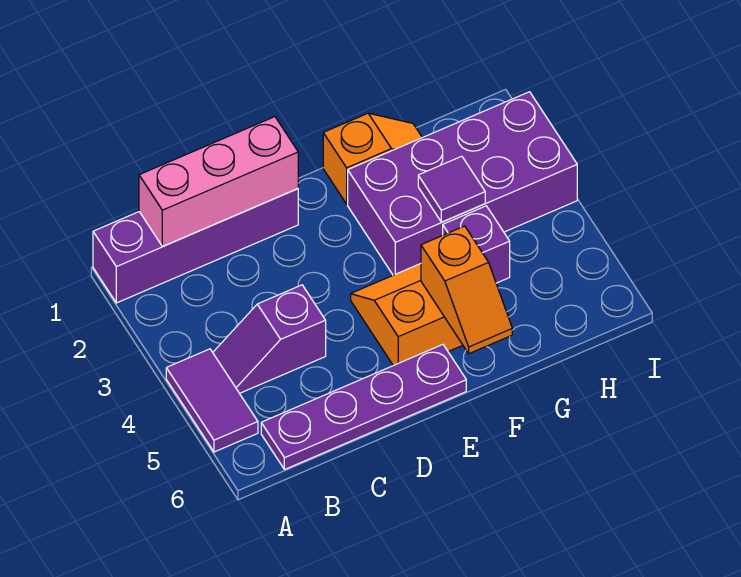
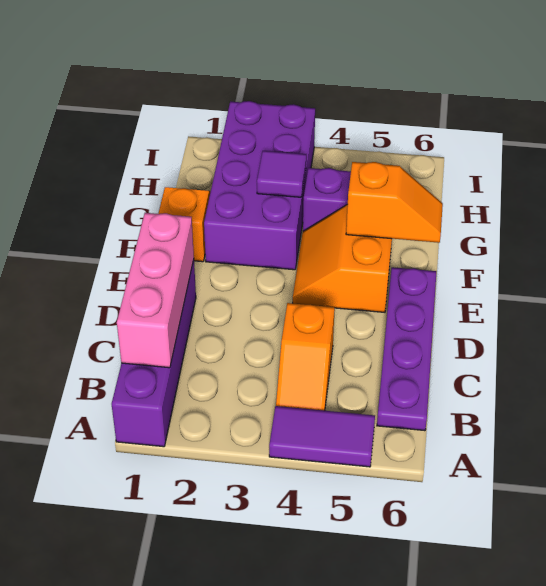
purple slope B4:C4 level 1 top C -> orange slope B4:C4 level 1 top C

